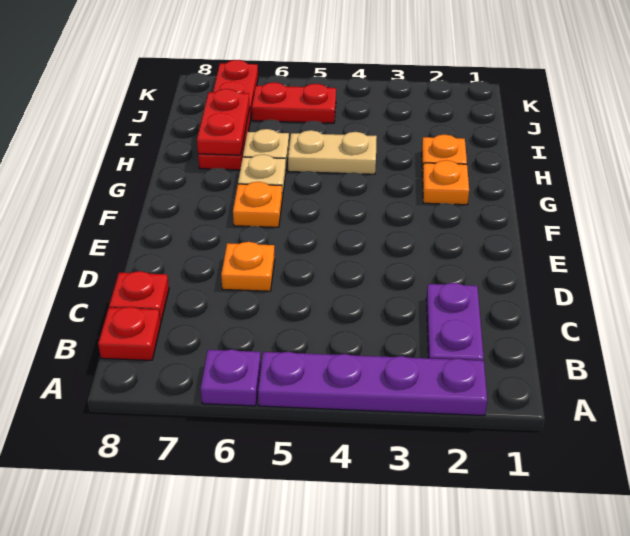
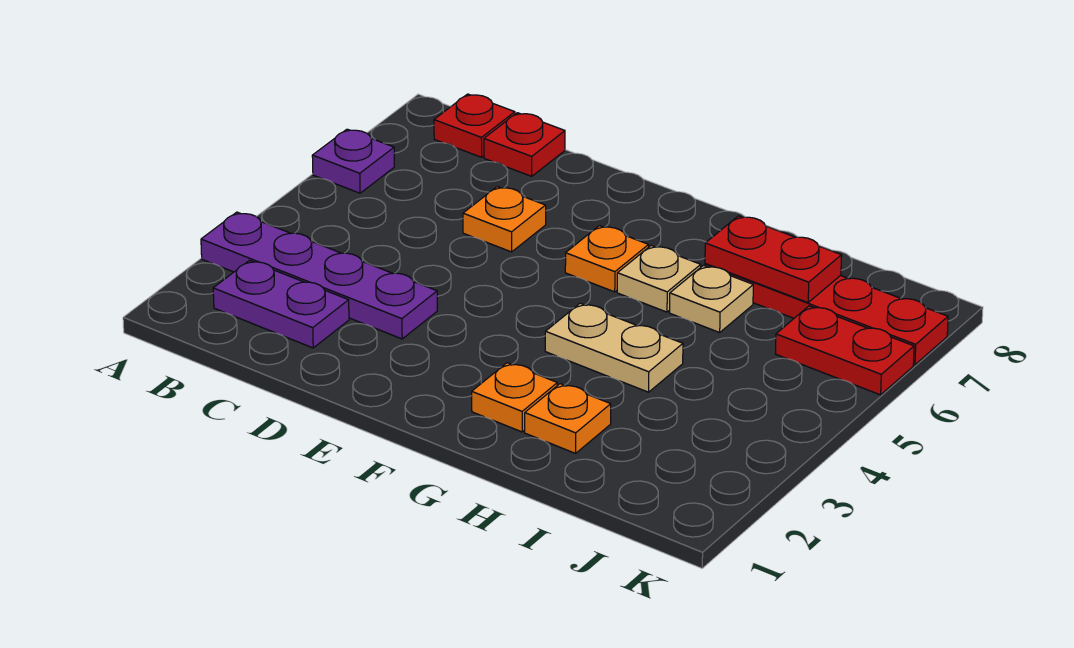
purple plate A2:A5 level 1 -> purple plate A3:D3 level 1
tan plate H4:H5 level 1 -> tan plate G4:H4 level 1
red plate J5:J6 level 1 -> red plate J6:K6 level 1

